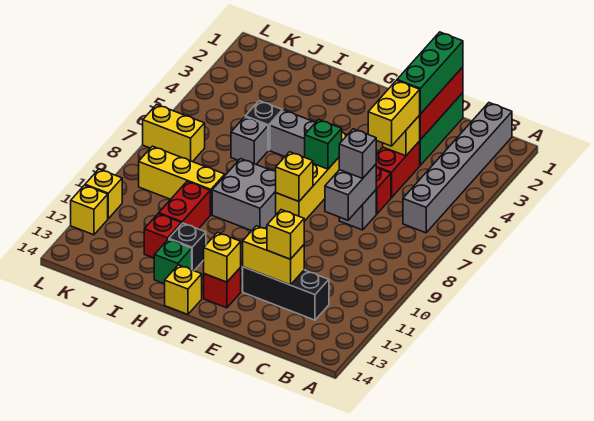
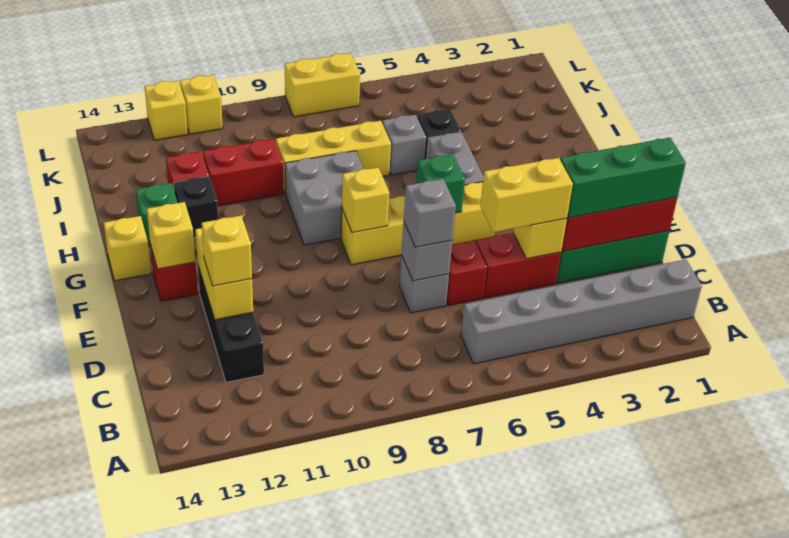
grey brick D7:D8 level 2 -> grey brick D7 level 2
yellow brick I9:K9 level 1 -> yellow brick I7:I9 level 1
yellow brick K7:L7 level 1 -> yellow brick L7:L8 level 1

